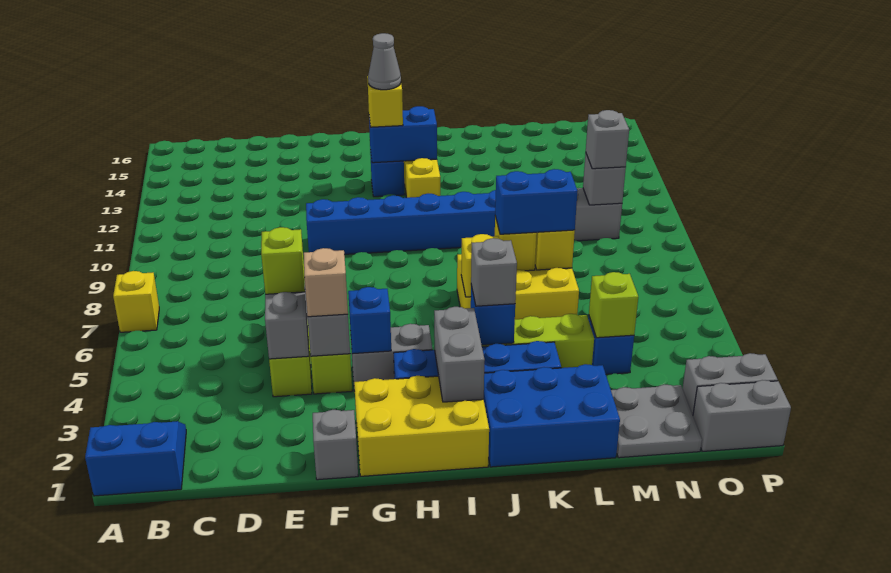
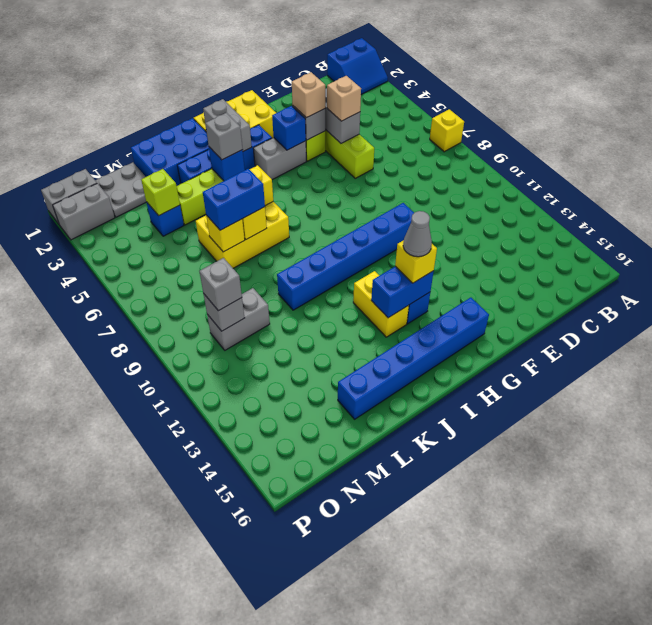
lime brick E5 level 3 -> tan brick E5 level 3
grey brick F1 level 1 -> none
none -> blue brick G15:L15 level 1

